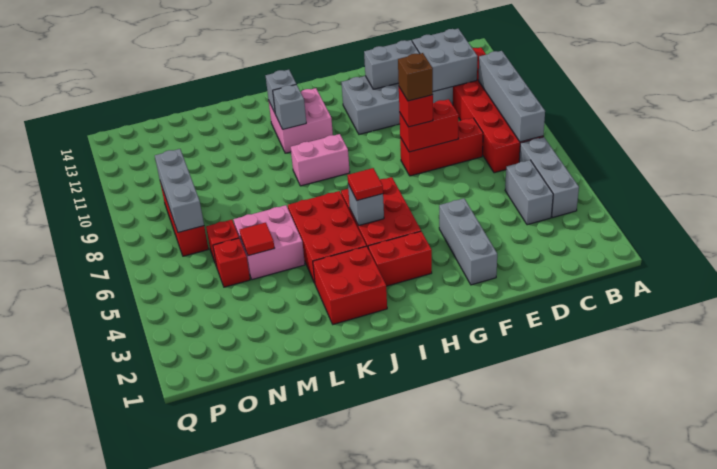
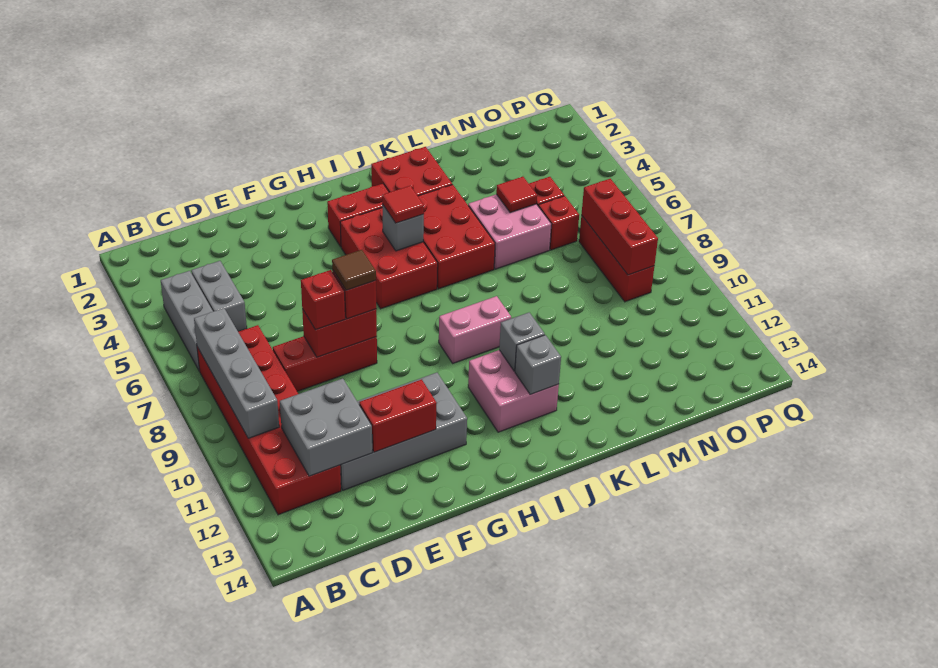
none -> red brick E8 level 3
grey brick E12:F12 level 2 -> red brick E12:F12 level 2
grey brick F2:F4 level 1 -> none
brown brick F8 level 4 -> brown tile F8 level 4
grey brick O7:O9 level 2 -> red brick O7:O9 level 2

